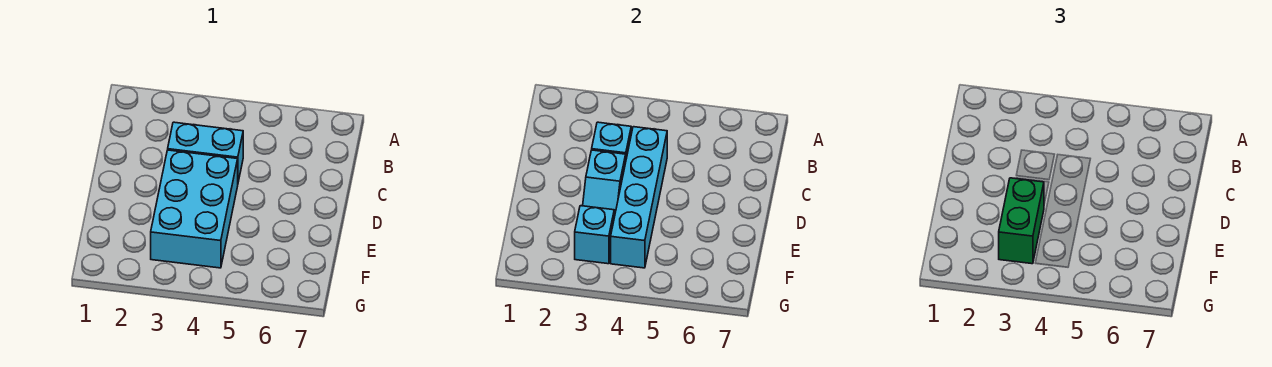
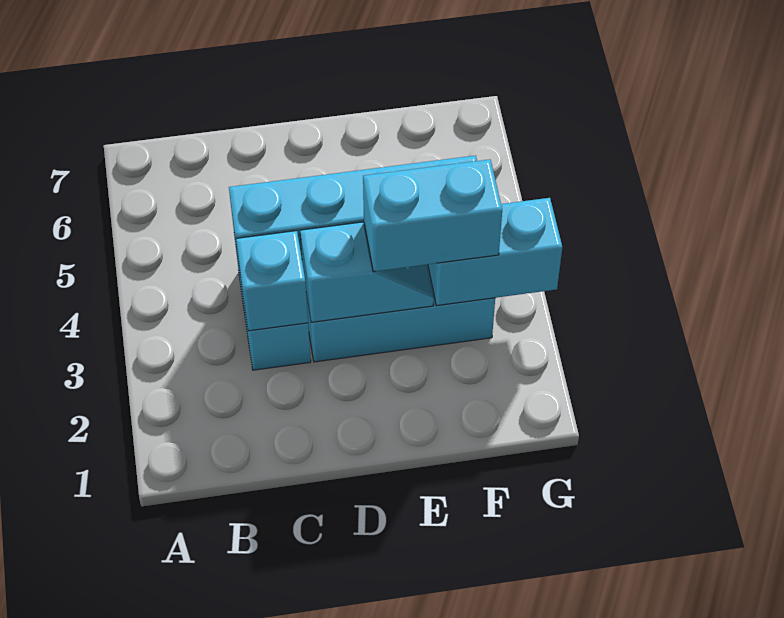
green brick E3:F3 level 3 -> cyan brick E3:F3 level 3
cyan brick F3 level 2 -> cyan brick F3:G3 level 2

